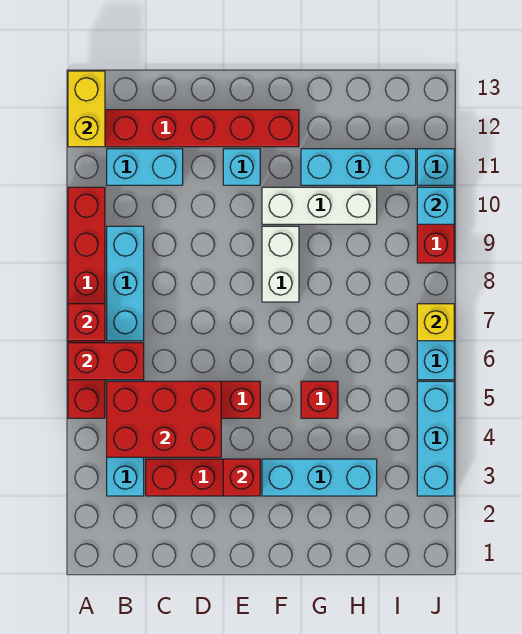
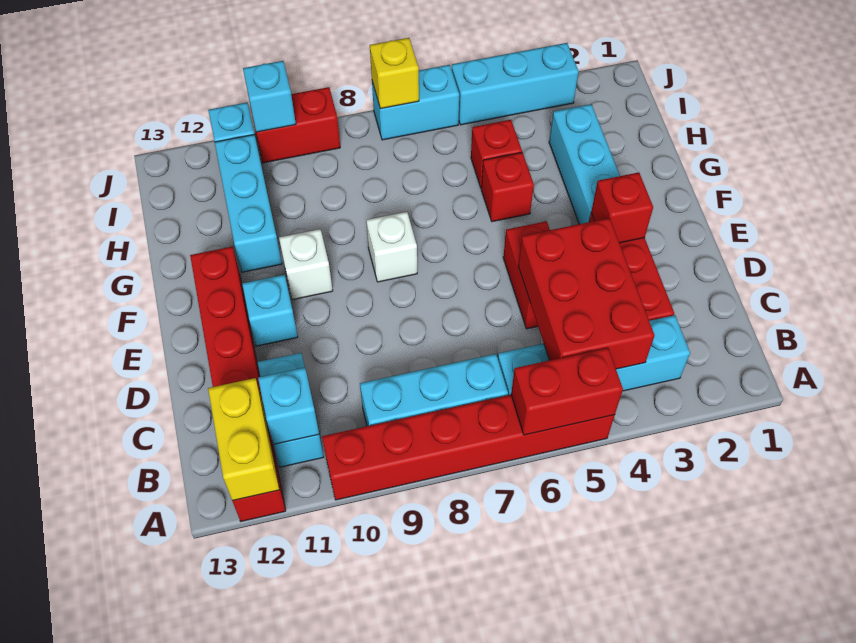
red brick A6:B6 level 2 -> red brick A5:A6 level 2
red brick A7 level 2 -> red brick H5 level 1
yellow brick A12:A13 level 2 -> yellow brick A12:B12 level 2
none -> cyan brick B11 level 2
white brick F8:F9 level 1 -> white brick F8 level 1
white brick F10:H10 level 1 -> white brick F10 level 1

